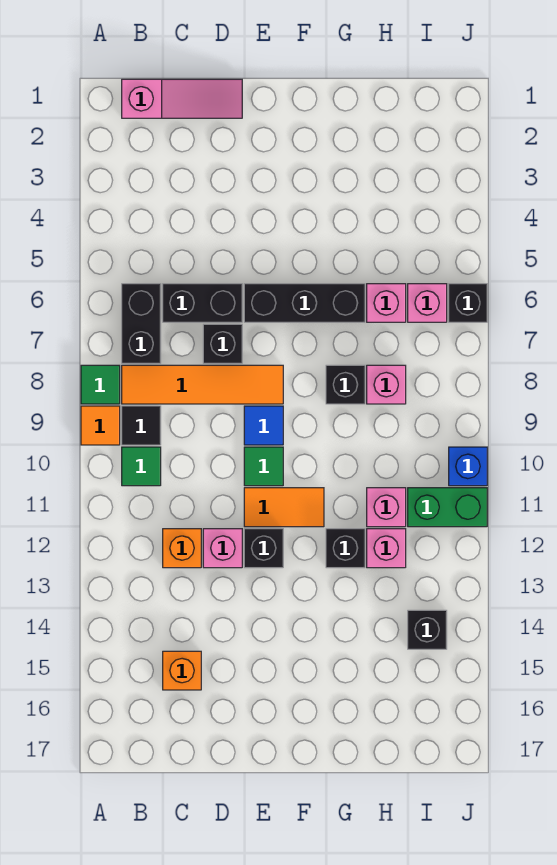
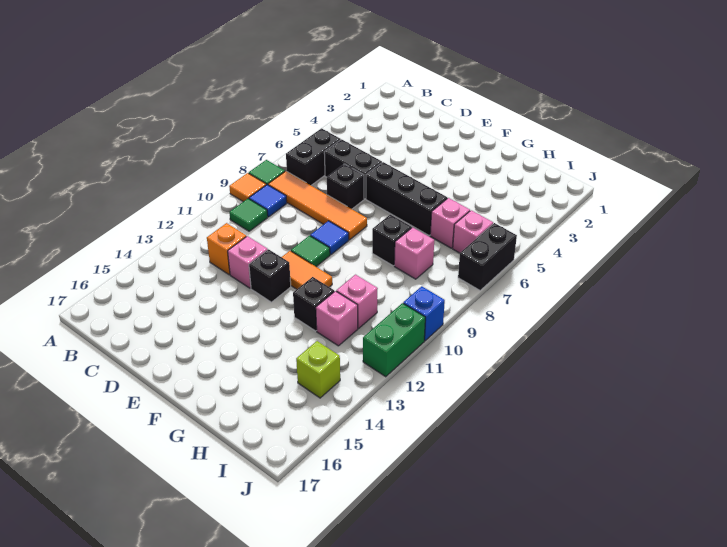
pink slope B1:D1 level 1 top B -> none
black tile B9 level 1 -> blue tile B9 level 1
orange brick C15 level 1 -> none
green brick I11:J11 level 1 -> green brick J11:J12 level 1
black brick I14 level 1 -> lime brick I14 level 1
black brick J6 level 1 -> black brick J6:J7 level 1

